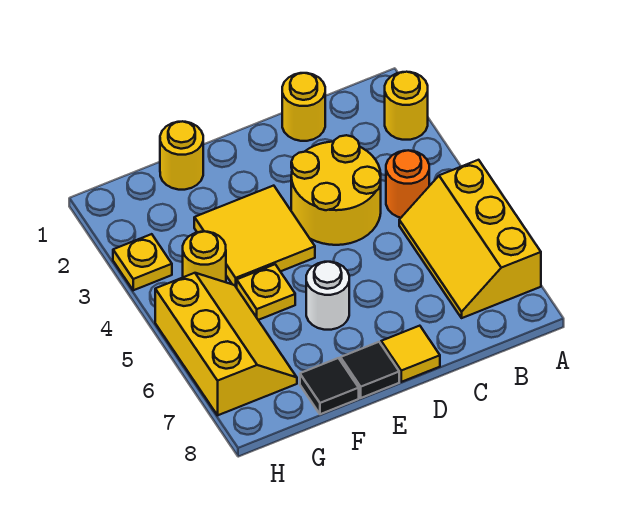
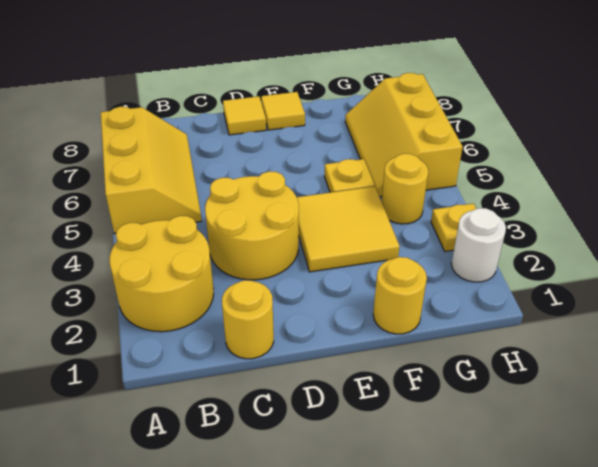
yellow round brick A2 level 1 -> yellow round brick A2:B3 level 1
orange round brick B4 level 1 -> none
white round brick E6 level 1 -> white round brick H2 level 1
black tile E8 level 1 -> yellow tile E8 level 1
black tile F8 level 1 -> none

